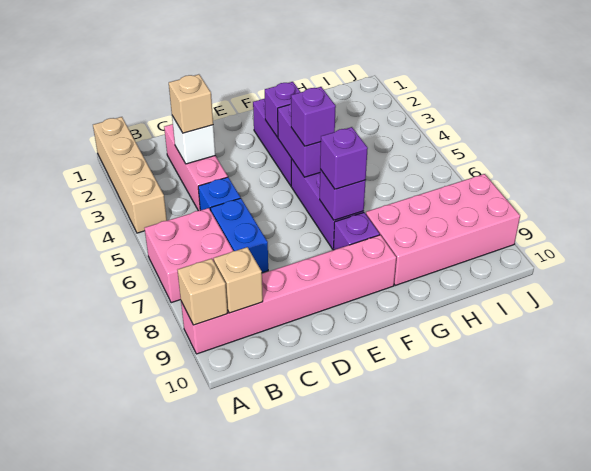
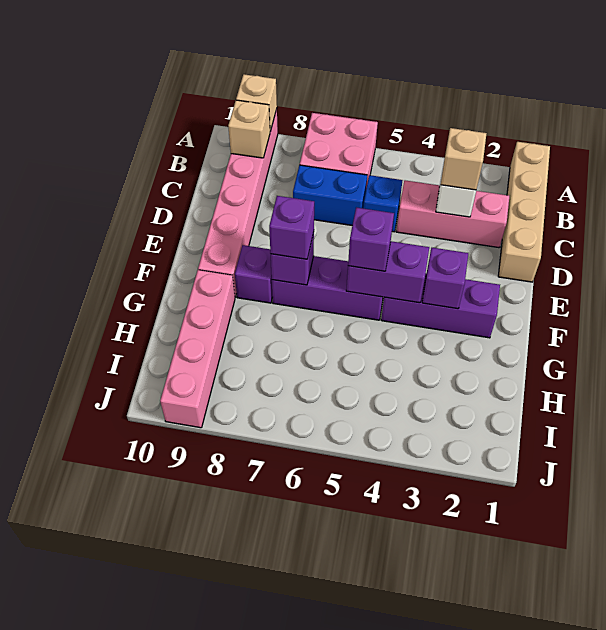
tan brick A1:A4 level 1 -> tan brick A1:D1 level 1
pink brick G8:J9 level 1 -> pink brick G9:J9 level 1

